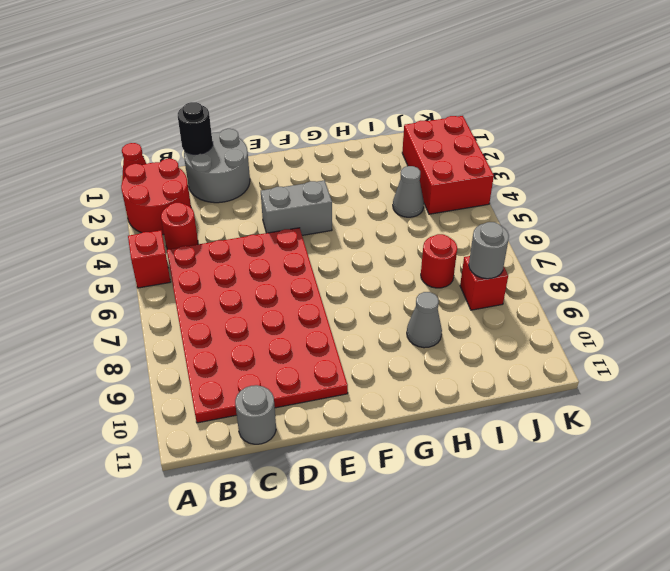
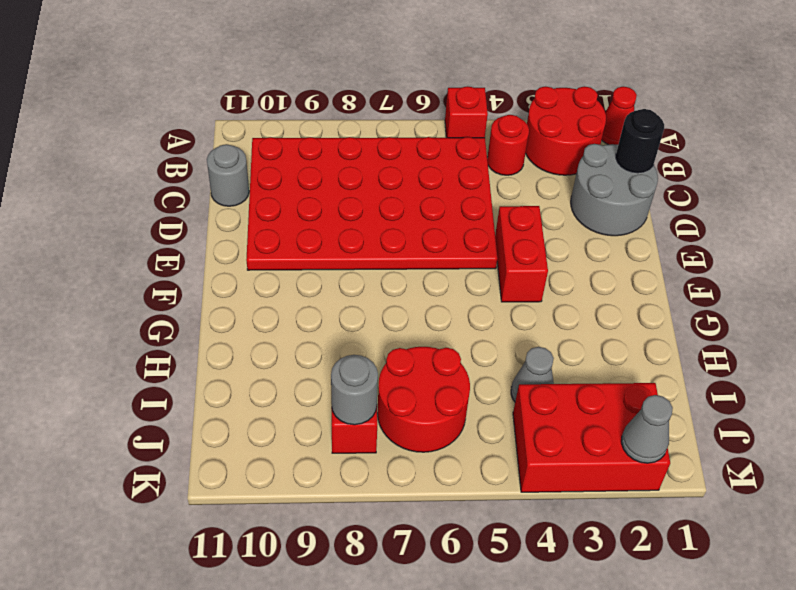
grey brick E4:F4 level 1 -> red brick E4:F4 level 1
grey cone H9 level 1 -> grey cone K2 level 2
red round brick I7 level 1 -> red round brick I6:J7 level 1

